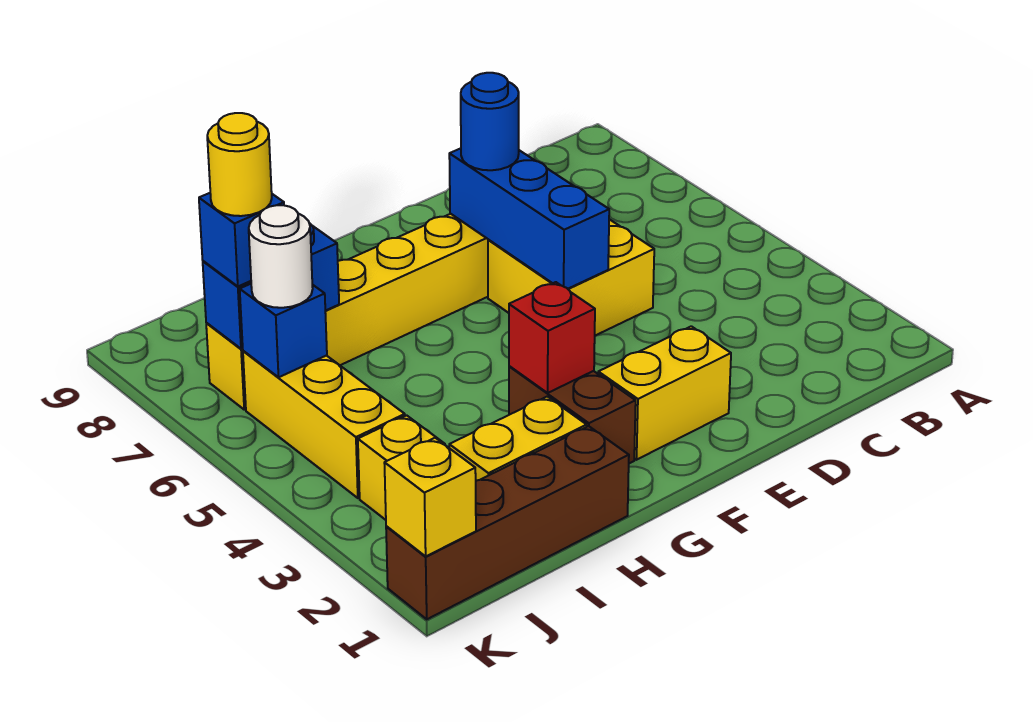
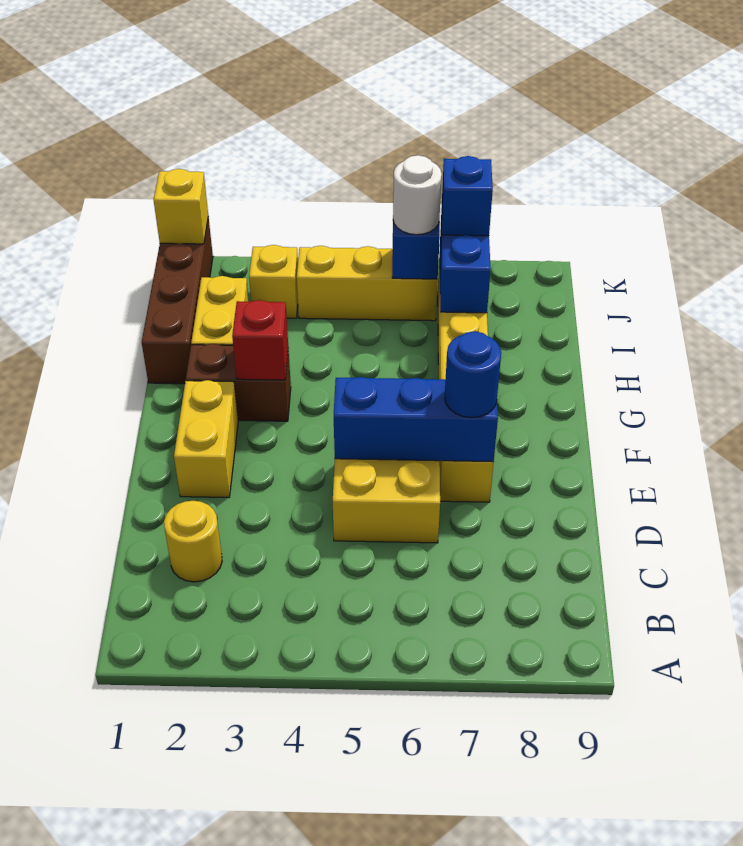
yellow round brick J7 level 4 -> yellow round brick C2 level 1

